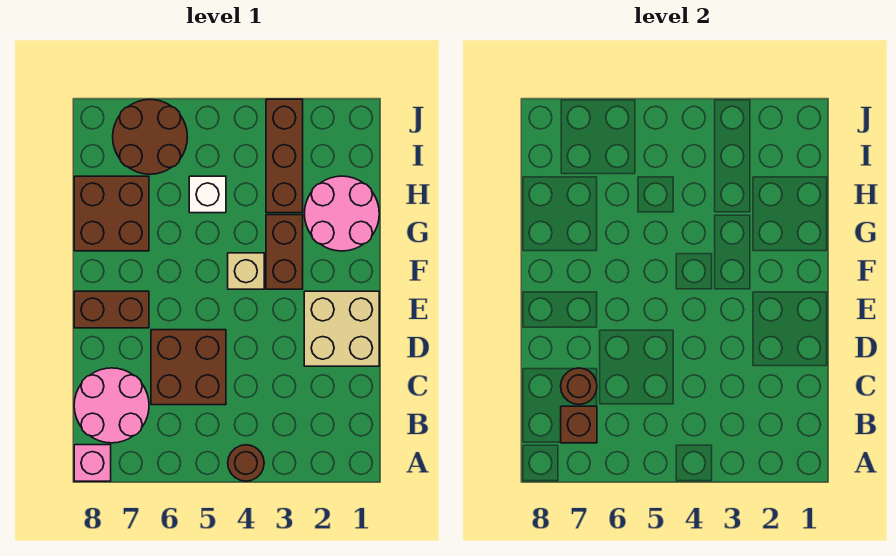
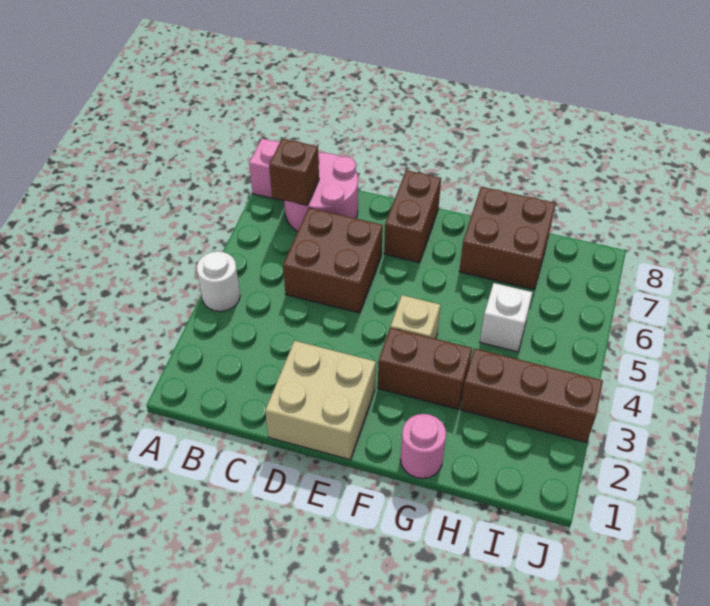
brown round brick A4 level 1 -> white round brick A4 level 1
brown round brick C7 level 2 -> none
pink round brick G1:H2 level 1 -> pink round brick G1 level 1
brown round brick I6:J7 level 1 -> none

